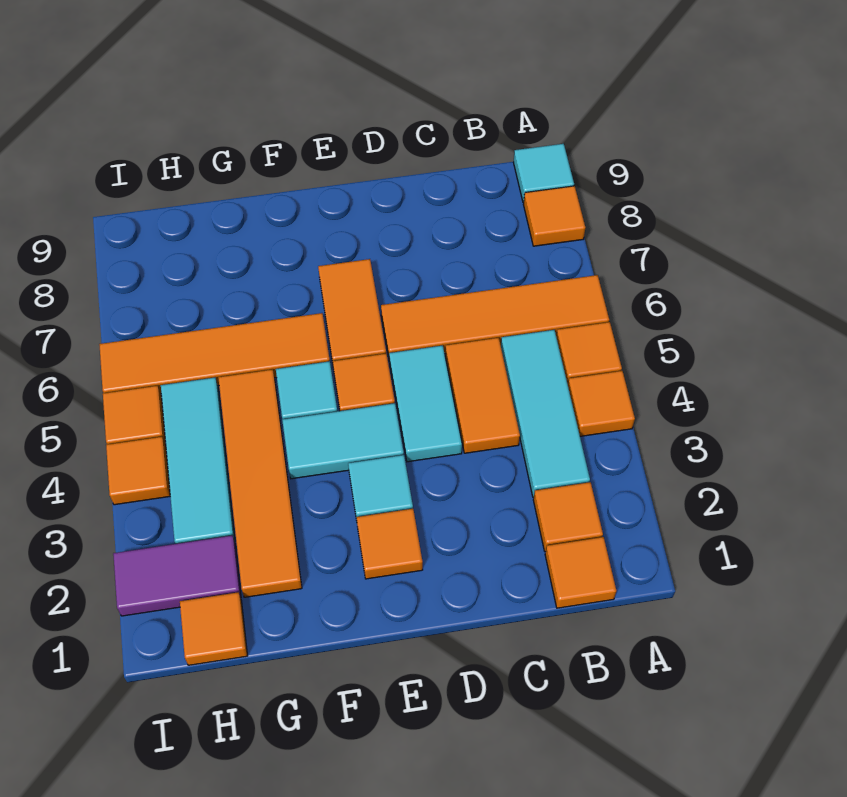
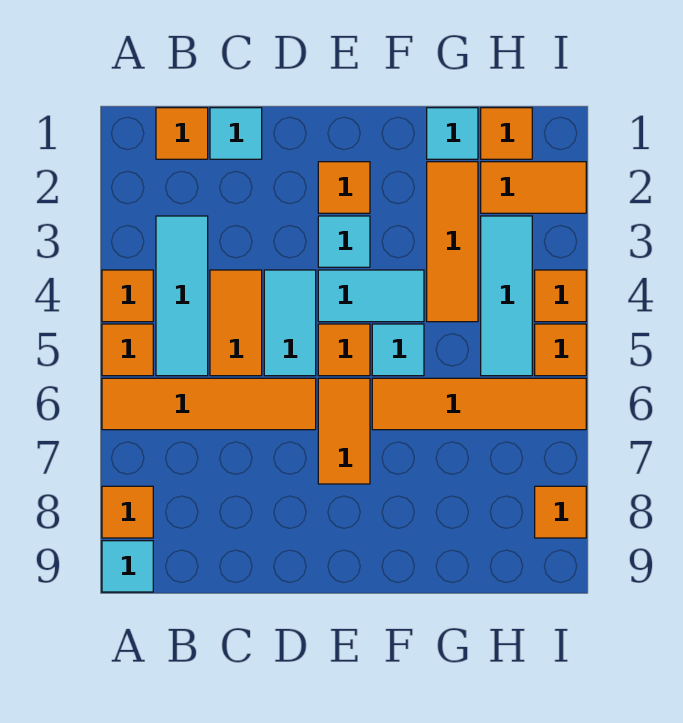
orange tile B2 level 1 -> orange tile I8 level 1
none -> cyan tile C1 level 1
none -> cyan tile G1 level 1
orange tile G2:G5 level 1 -> orange tile G2:G4 level 1
purple tile H2:I2 level 1 -> orange tile H2:I2 level 1

